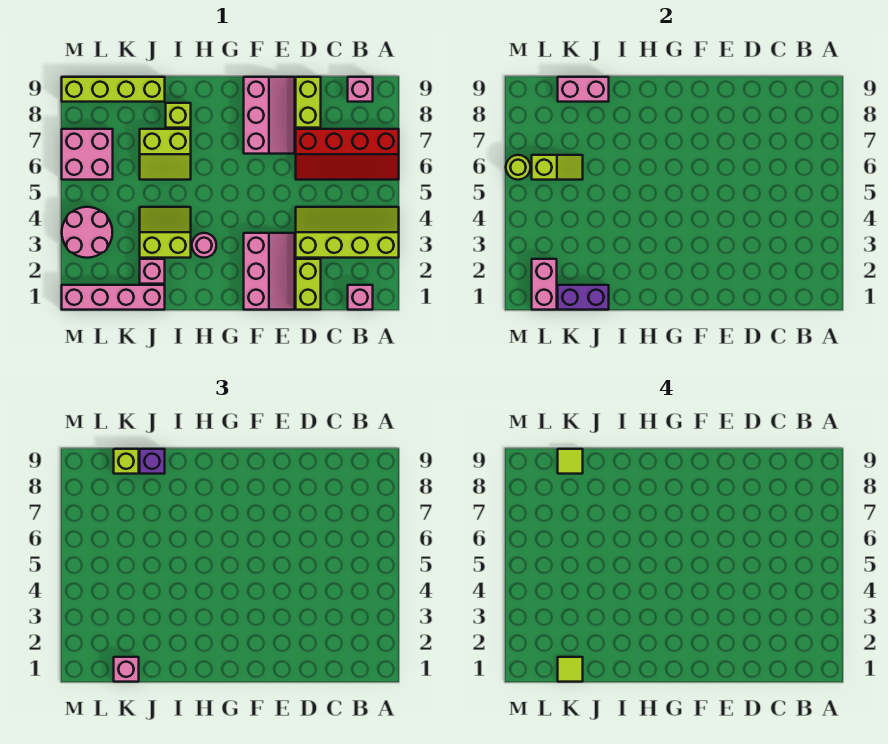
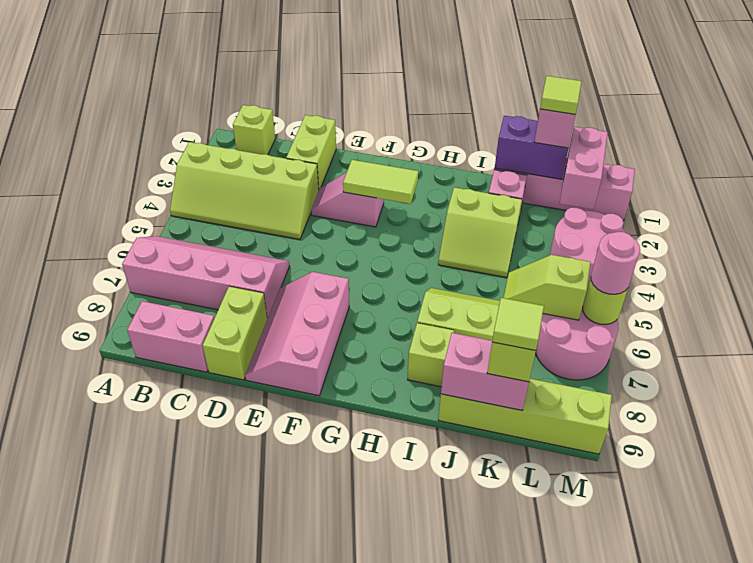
red slope A6:D7 level 1 top 7 -> pink slope A6:D7 level 1 top 7
pink brick B1 level 1 -> lime brick B1 level 1
pink brick B9 level 1 -> pink brick B9:C9 level 1
pink slope E1:F3 level 1 top F -> pink slope E3:F3 level 1 top F
none -> lime tile F3:G3 level 2
pink round brick H3 level 1 -> pink round brick M6 level 3
purple brick J9 level 3 -> none
pink brick L6:M7 level 1 -> pink round brick L6:M7 level 1

